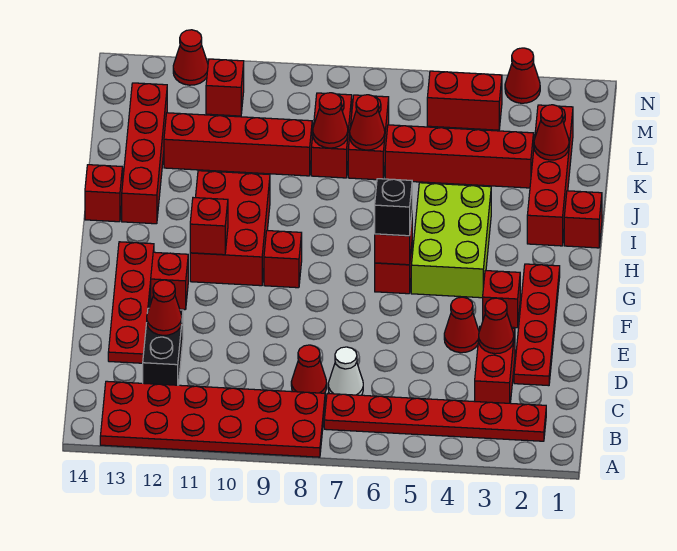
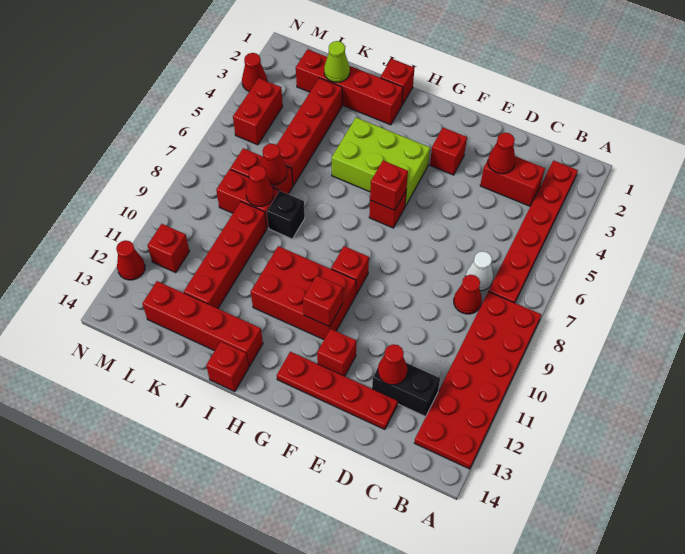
red plate D2:G2 level 1 -> none
red cone E4 level 1 -> none
black brick G6 level 3 -> black brick J8 level 1
red cone K2 level 2 -> lime cone K2 level 2

